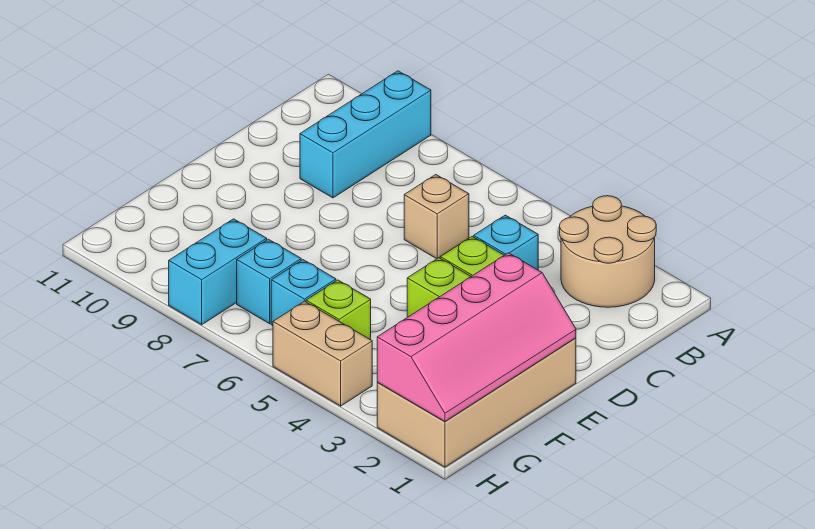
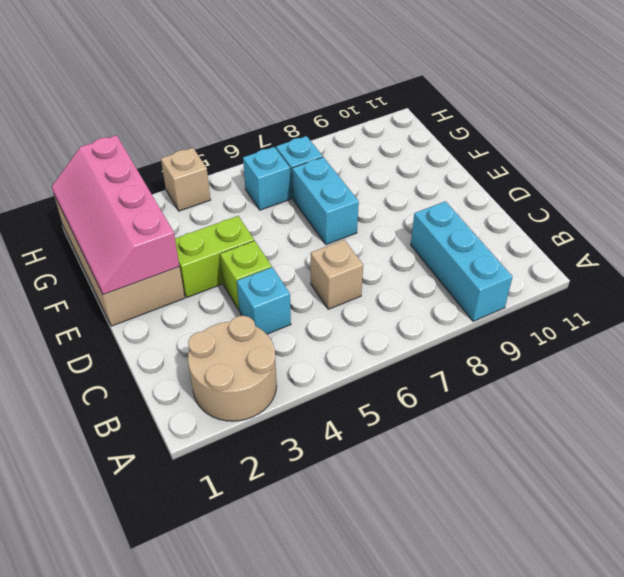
lime brick G5 level 1 -> none
cyan brick G8:H8 level 1 -> cyan brick E7:F7 level 1
tan brick H4:H5 level 1 -> tan brick H4 level 1

